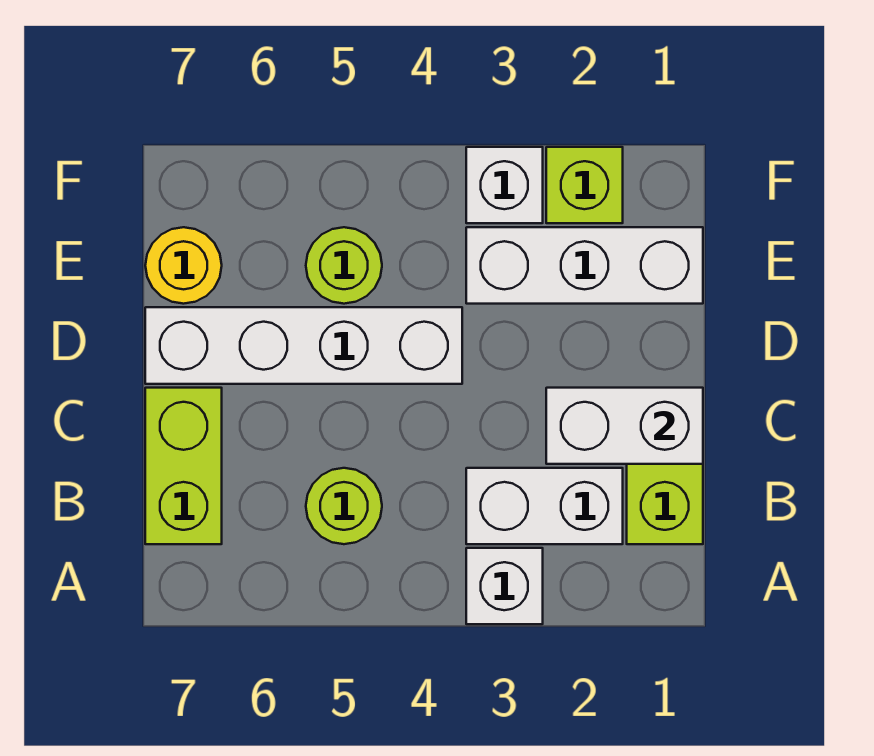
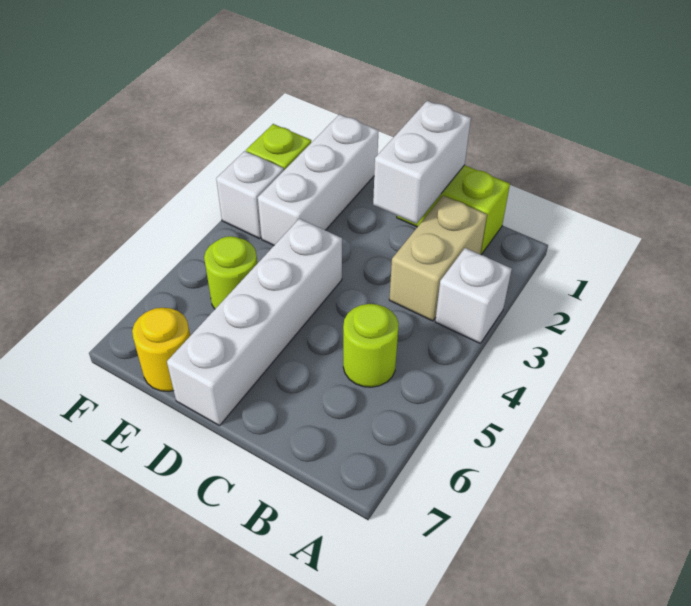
white brick B2:B3 level 1 -> tan brick B2:B3 level 1
lime brick B7:C7 level 1 -> none

